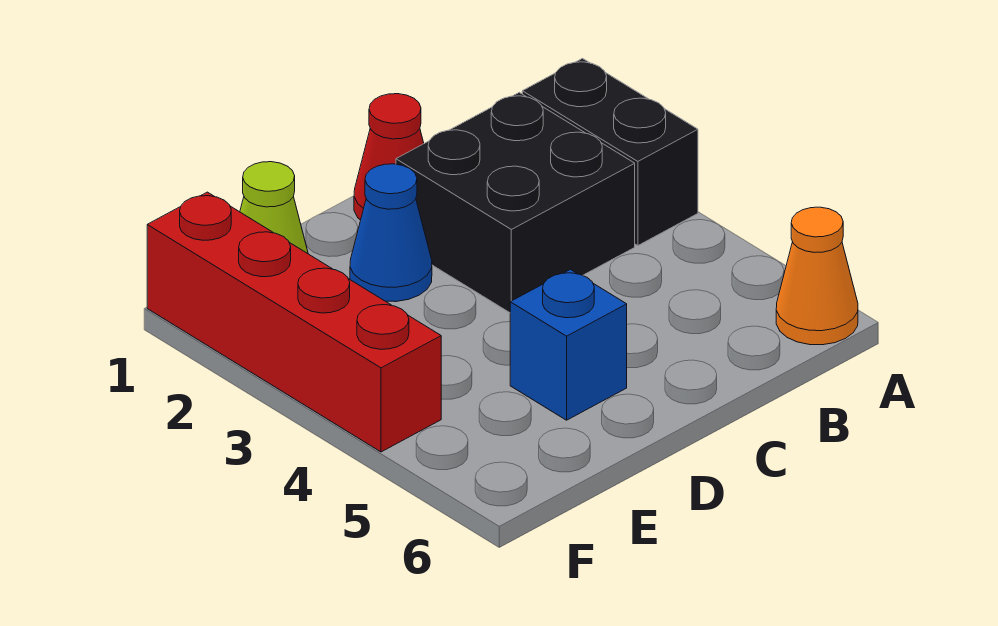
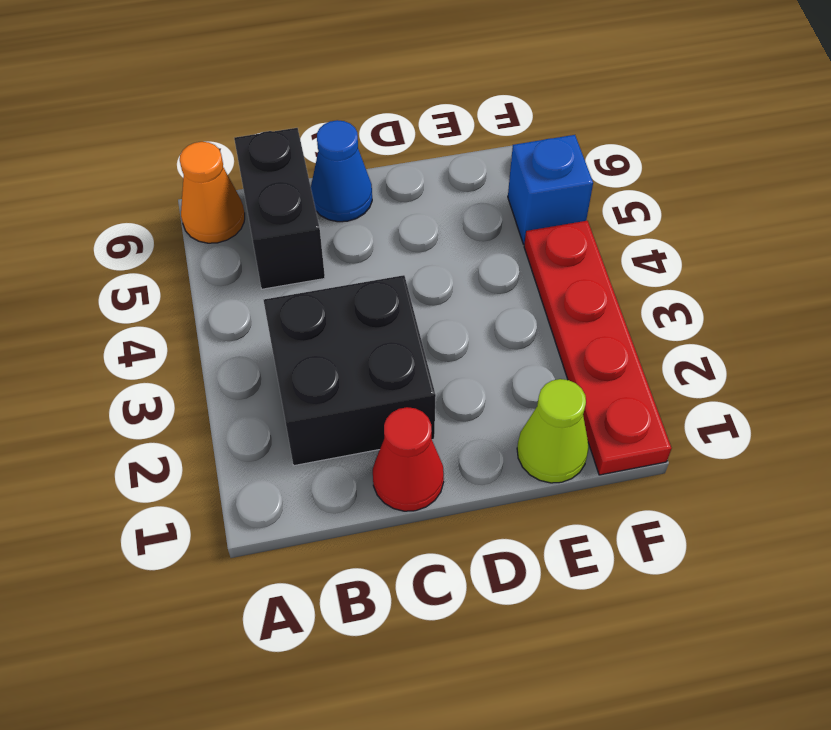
black brick A2:A3 level 1 -> black brick B5:B6 level 1
blue cone D2 level 1 -> blue cone C6 level 1
blue brick D5 level 1 -> blue brick F5 level 1
red brick F1:F4 level 1 -> red plate F1:F4 level 1

